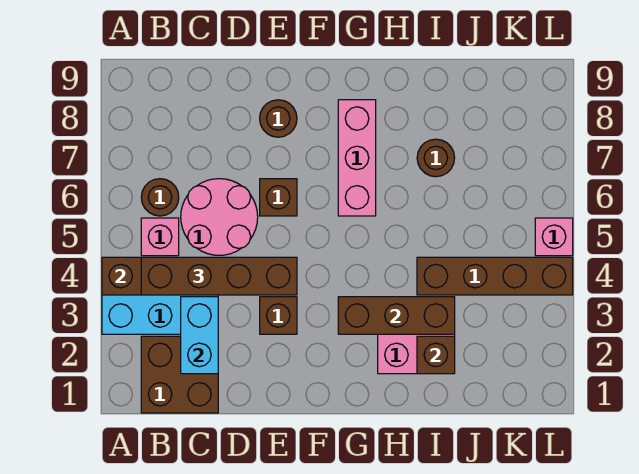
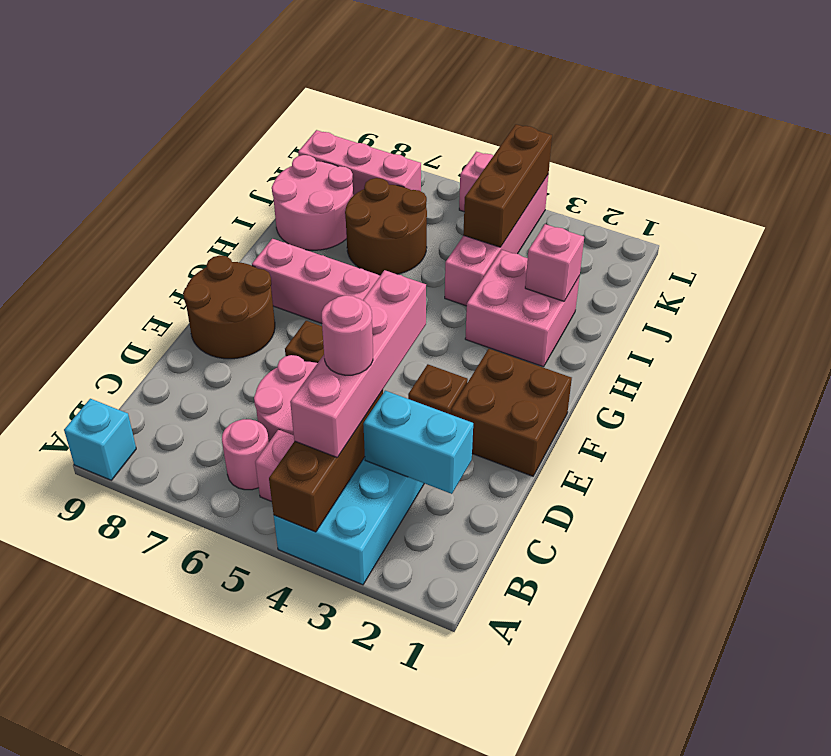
none -> cyan brick A9 level 1
brown brick B1:C2 level 1 -> brown brick E1:F2 level 1
brown brick B4:E4 level 3 -> pink brick B4:E4 level 3
brown round brick B6 level 1 -> pink round brick B6 level 1
none -> pink round brick C4 level 4
brown round brick E8 level 1 -> brown round brick E8:F9 level 1
brown brick G3:I3 level 2 -> brown brick J4:L4 level 2
brown brick I2 level 2 -> pink brick I2 level 2
brown brick I4:L4 level 1 -> pink brick I4:L4 level 1
brown round brick I7 level 1 -> brown round brick I6:J7 level 1
none -> pink round brick I8:J9 level 1
none -> pink brick K7:K9 level 1

